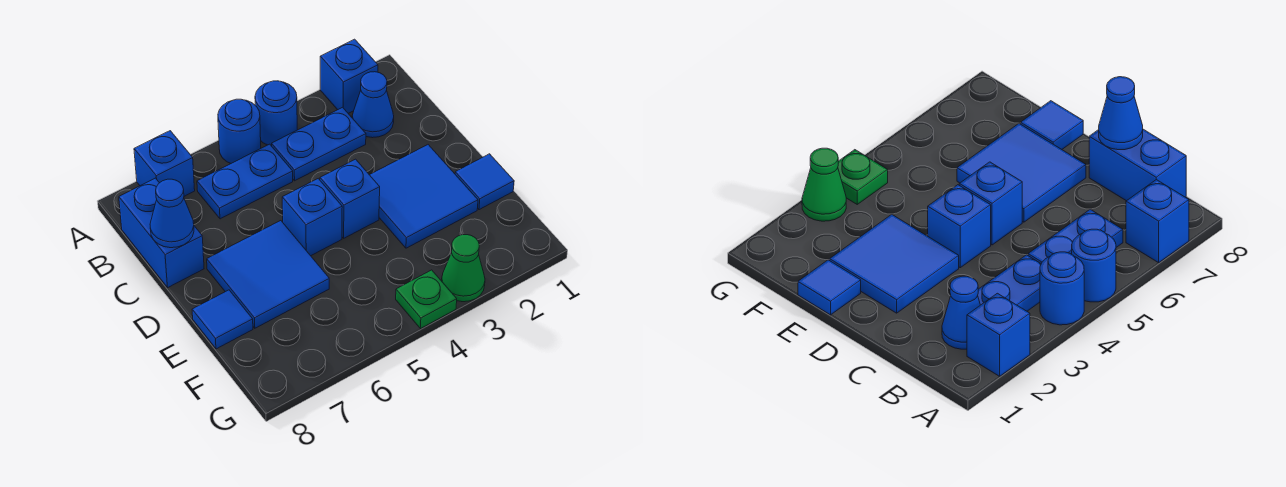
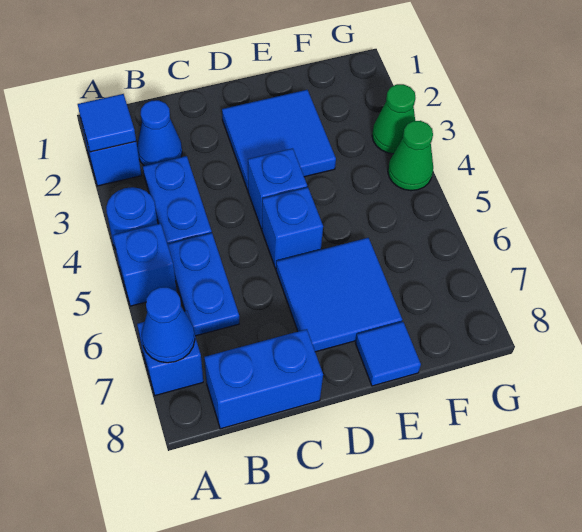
blue round brick A5 level 1 -> blue brick A5 level 1
blue cone C8 level 2 -> blue cone A7 level 2
blue tile E1 level 1 -> blue tile A2 level 2
green plate G4 level 1 -> green cone G4 level 1

